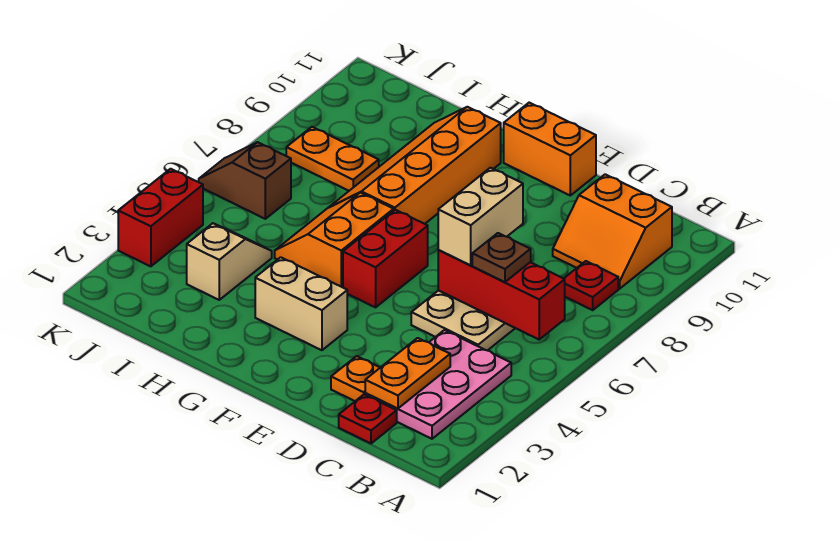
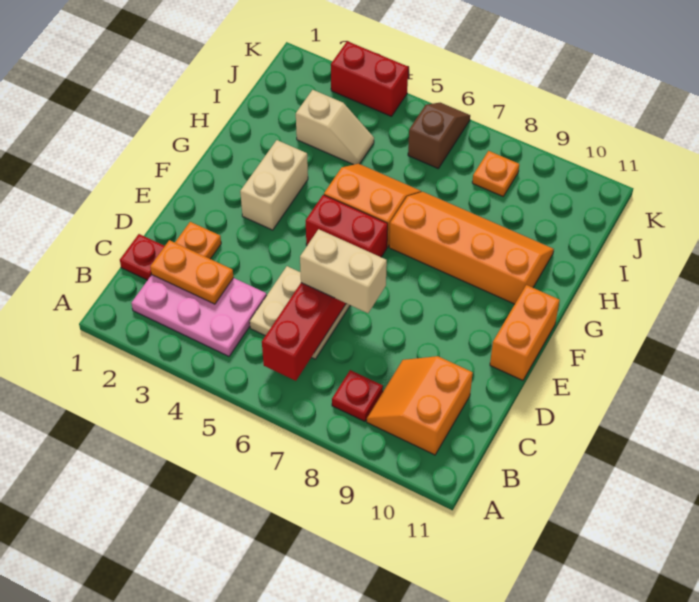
brown plate C6 level 3 -> none
orange plate I8:J8 level 1 -> orange plate J8 level 1

